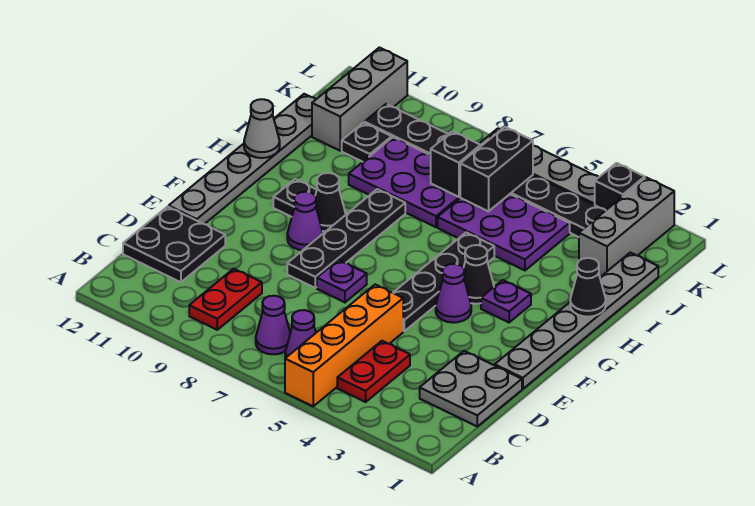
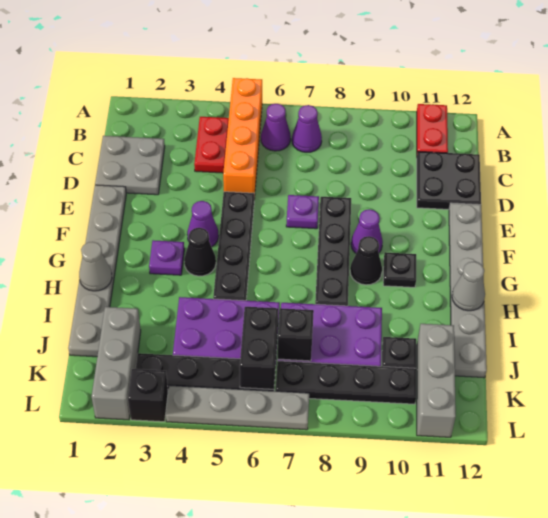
red plate B9:C9 level 1 -> red plate A11:B11 level 1
black cone H1 level 2 -> grey cone H1 level 2

